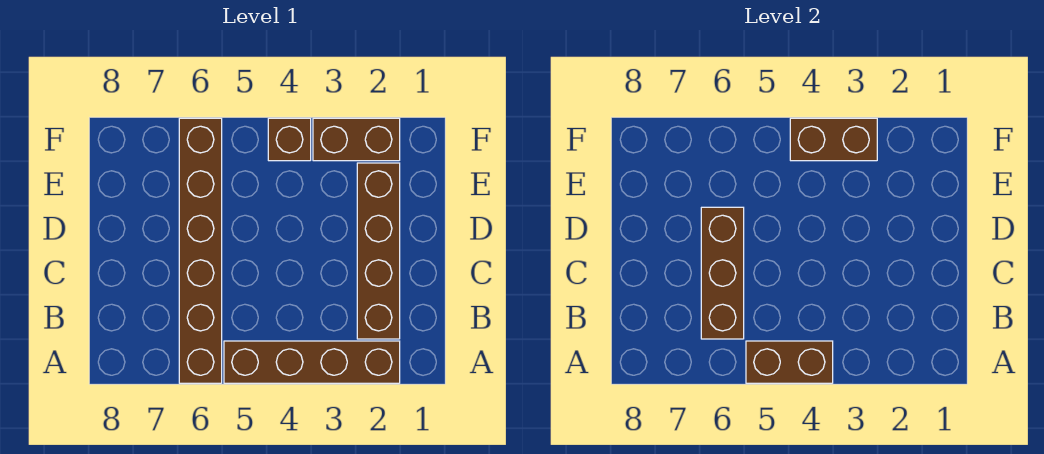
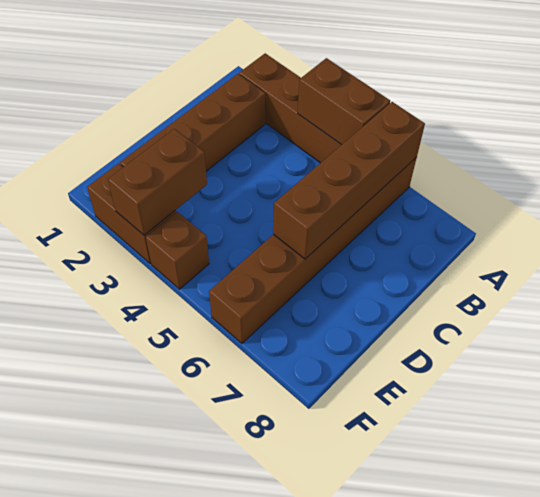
brown brick B6:D6 level 2 -> brown brick A6:D6 level 2
brown brick F3:F4 level 2 -> brown brick E3:F3 level 2

